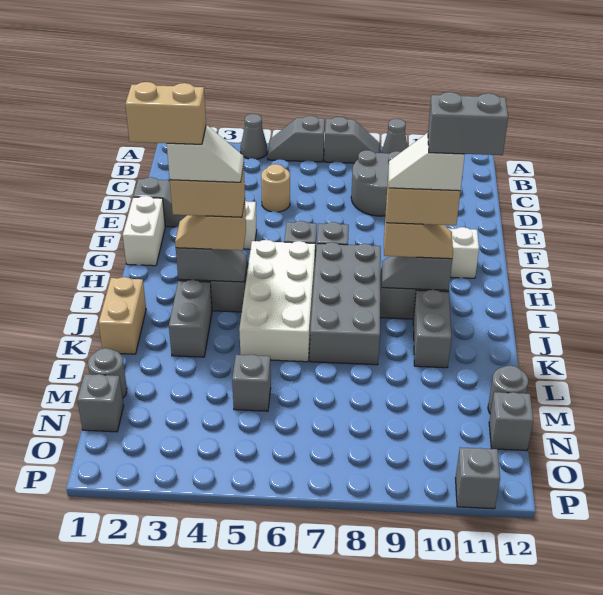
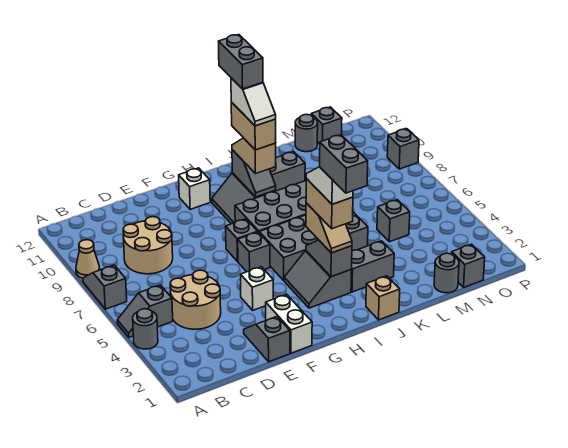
grey cone A4 level 1 -> grey round brick A4 level 1
grey slope A5:A6 level 1 top 6 -> grey slope A5:B5 level 1 top B
grey cone A9 level 1 -> tan cone A9 level 1
grey round brick C8:D9 level 1 -> tan round brick C8:D9 level 1
tan round brick D5 level 1 -> tan round brick C4:D5 level 1
white brick F1:G1 level 1 -> white brick F1:F2 level 1
white brick H5:K6 level 1 -> grey brick H5:K6 level 1
tan brick I2:I3 level 6 -> grey brick I2:I3 level 6
tan brick J1:K1 level 1 -> tan brick J1 level 1
grey brick P11 level 1 -> grey brick P9 level 1

